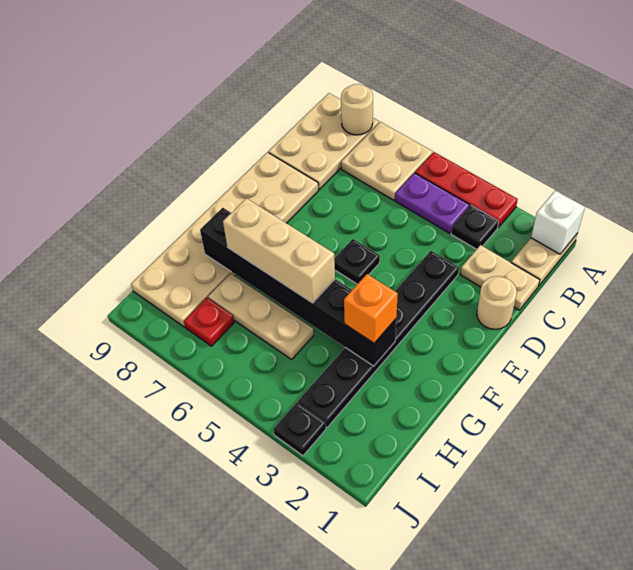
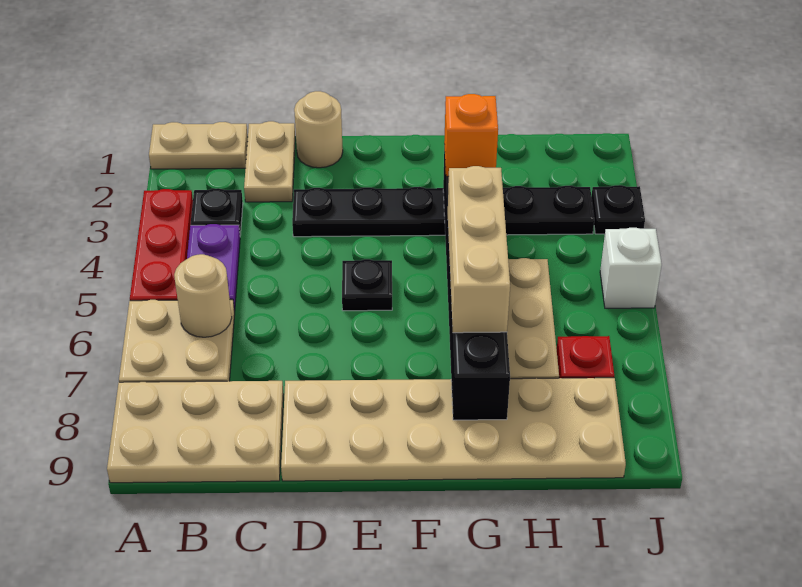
white brick A1 level 2 -> white brick J5 level 1
tan round brick A8 level 2 -> tan round brick B6 level 2

